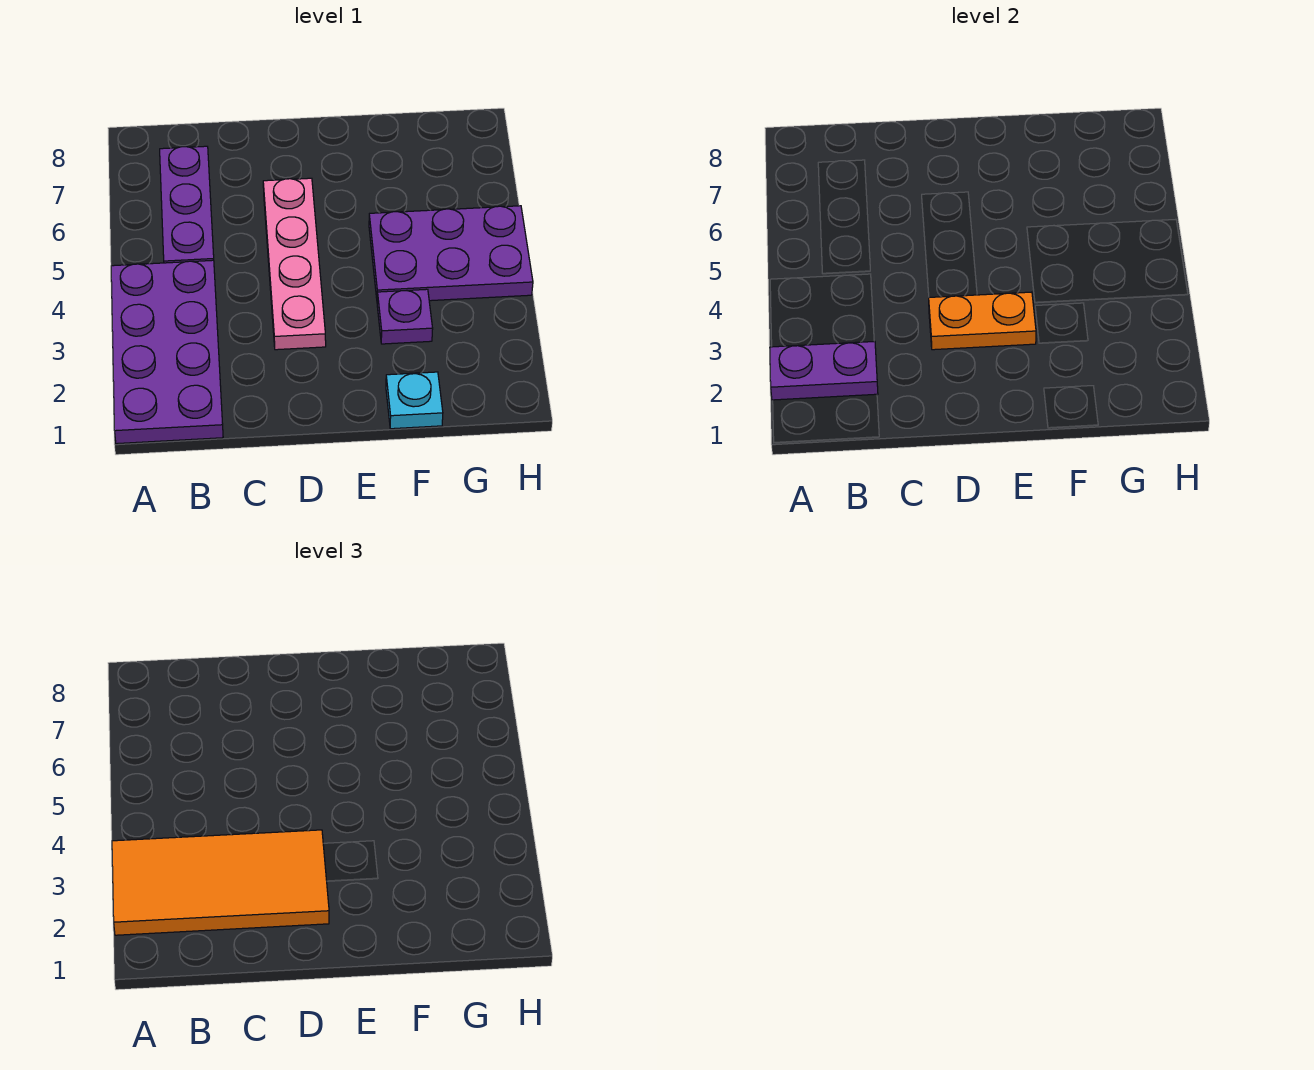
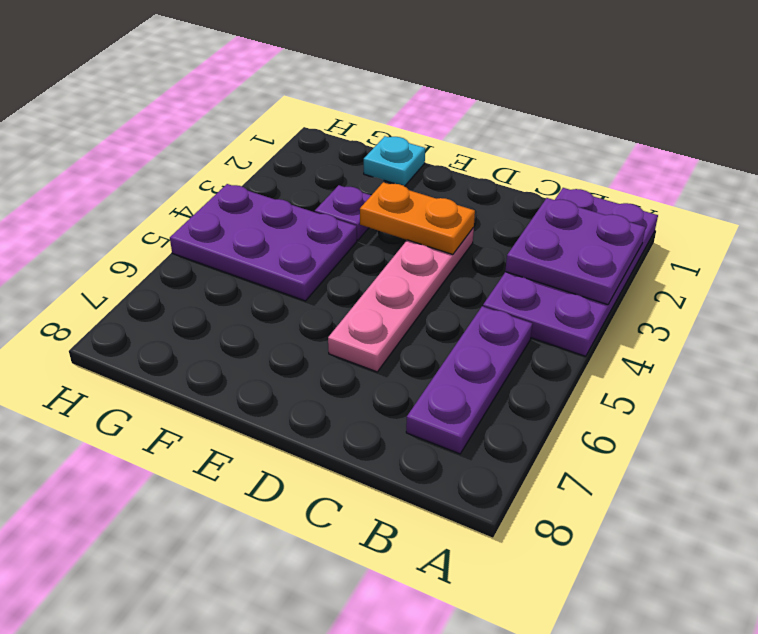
purple plate A2:B2 level 2 -> purple plate A2:B3 level 2
orange tile A2:D3 level 3 -> none

